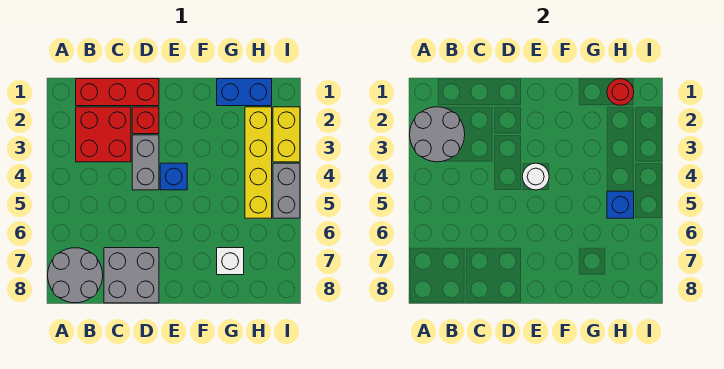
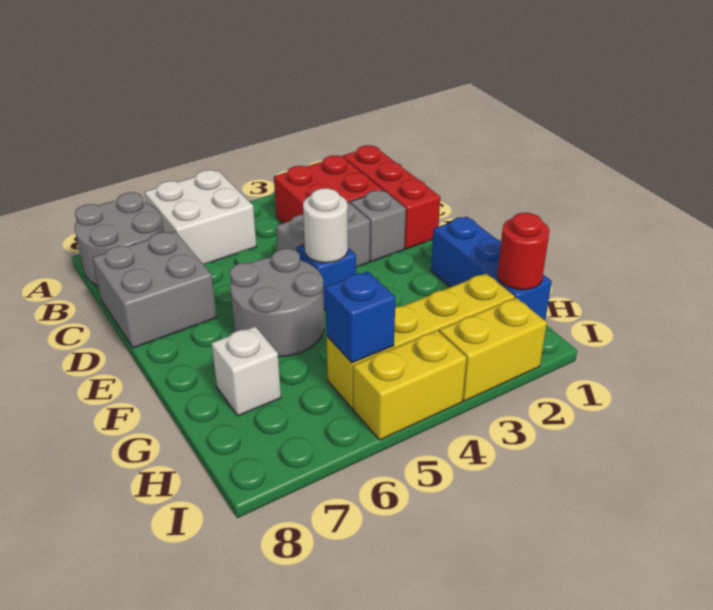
grey round brick A2:B3 level 2 -> grey round brick E5:F6 level 1
none -> white brick A5:B6 level 1
red brick D2 level 1 -> grey brick D2 level 1
blue brick G1:H1 level 1 -> blue brick F1:H1 level 1
grey brick I4:I5 level 1 -> yellow brick I4:I5 level 1

